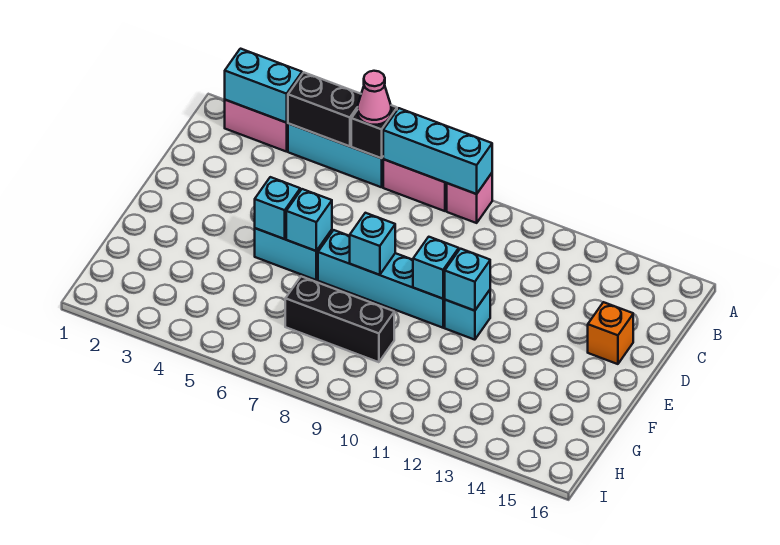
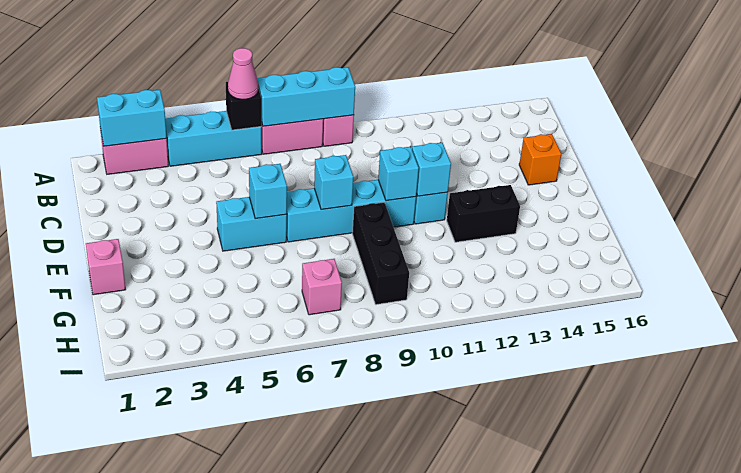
black brick A4:A5 level 2 -> black brick F12:F13 level 1
cyan brick E5 level 2 -> none
none -> pink brick F1 level 1
black brick G7:G9 level 1 -> black brick F9:H9 level 1
none -> pink brick H7 level 1

